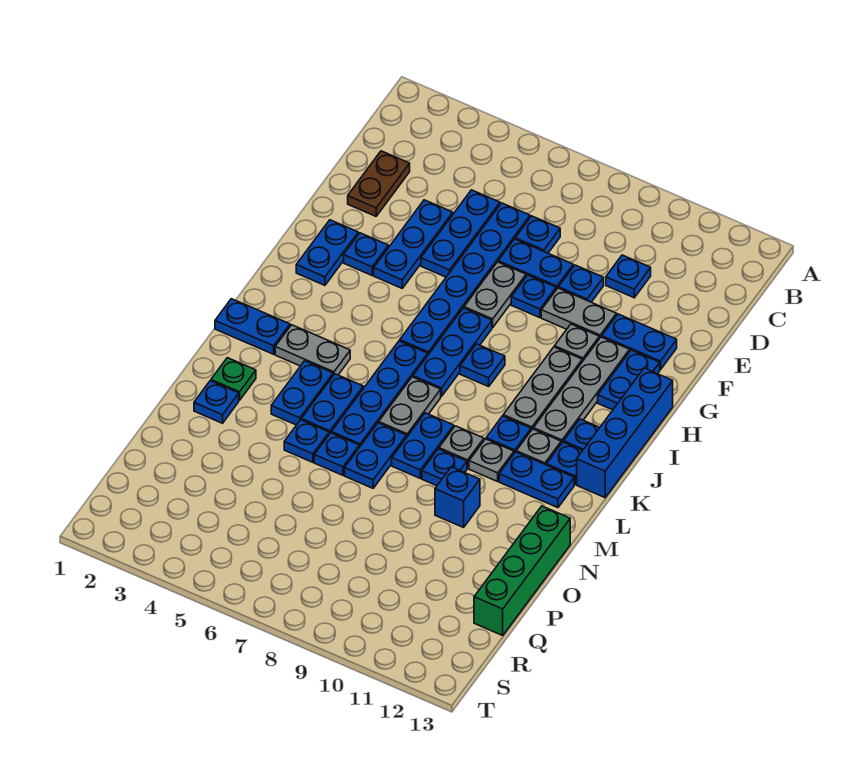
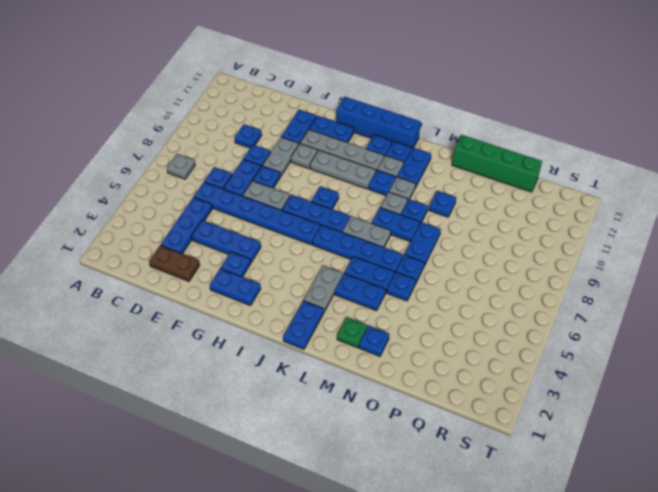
none -> grey plate B7 level 1
blue plate D5:F5 level 1 -> blue plate D3:D5 level 1
blue plate M7:N7 level 1 -> blue plate N7:N8 level 1
blue brick N10 level 1 -> blue plate N10 level 1

